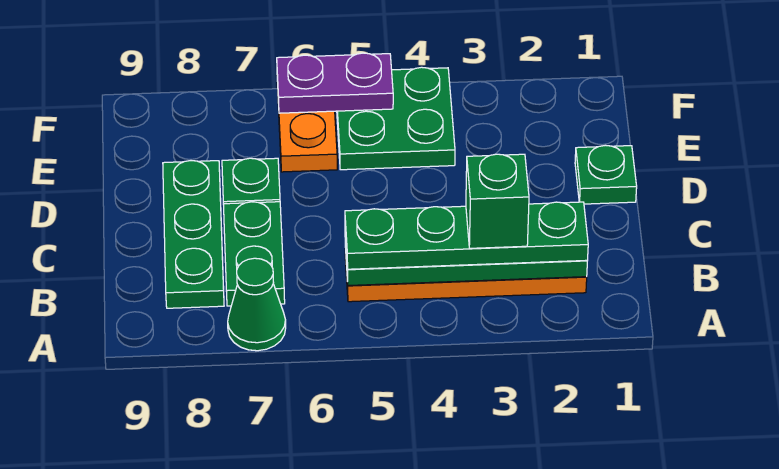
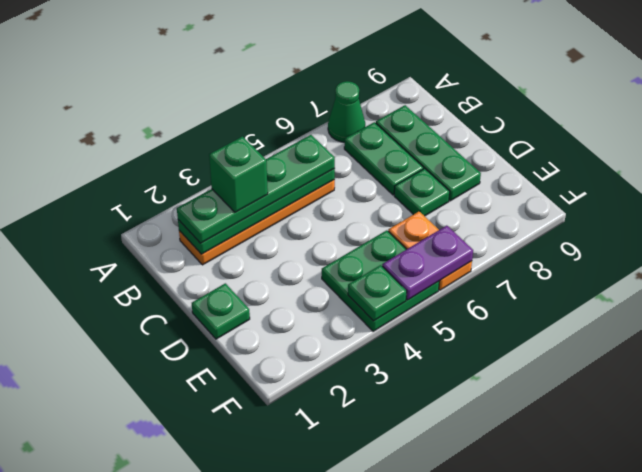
none -> green plate F4 level 2

